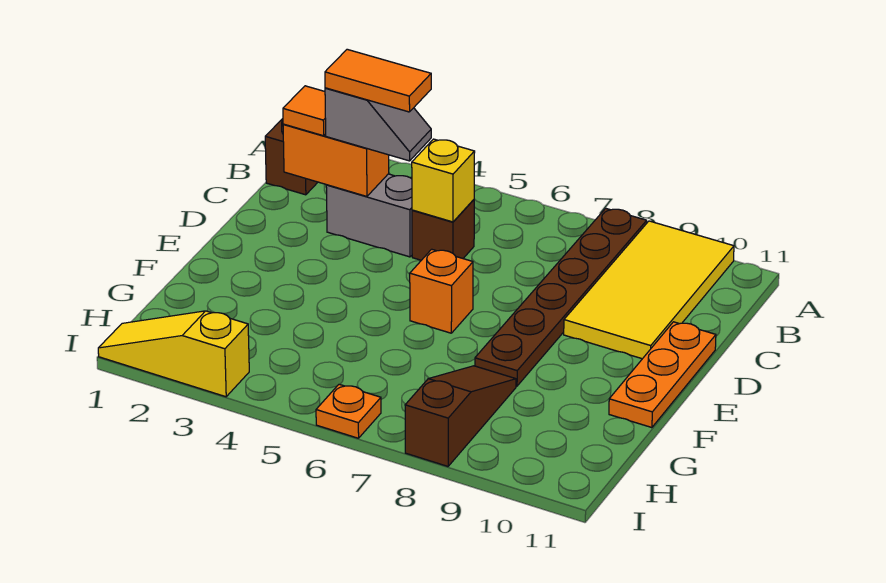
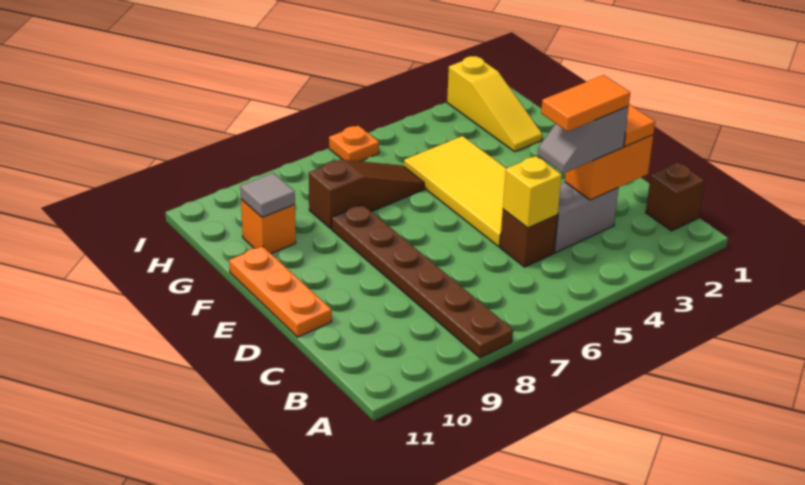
yellow tile A9:D10 level 1 -> yellow tile D4:G5 level 1
orange brick E6 level 1 -> orange brick G10 level 1
brown slope G8:I8 level 1 top I -> brown slope G6:G8 level 1 top 8
none -> grey tile G10 level 2
yellow slope I1:I3 level 1 top 3 -> yellow slope G2:I2 level 1 top I

